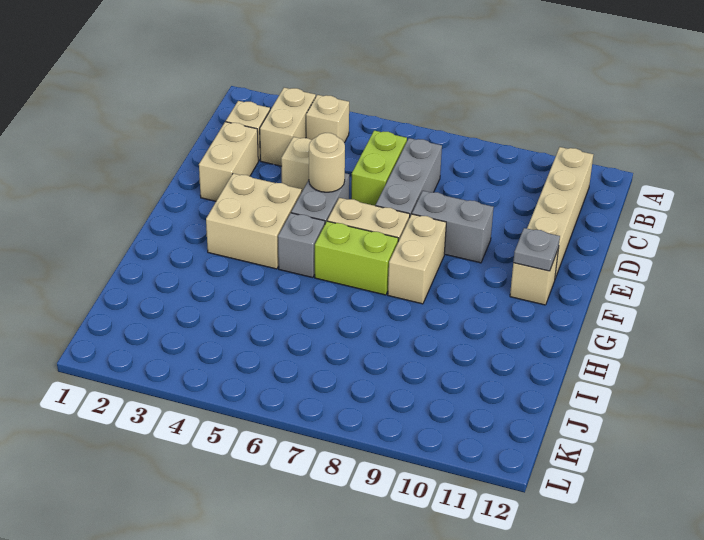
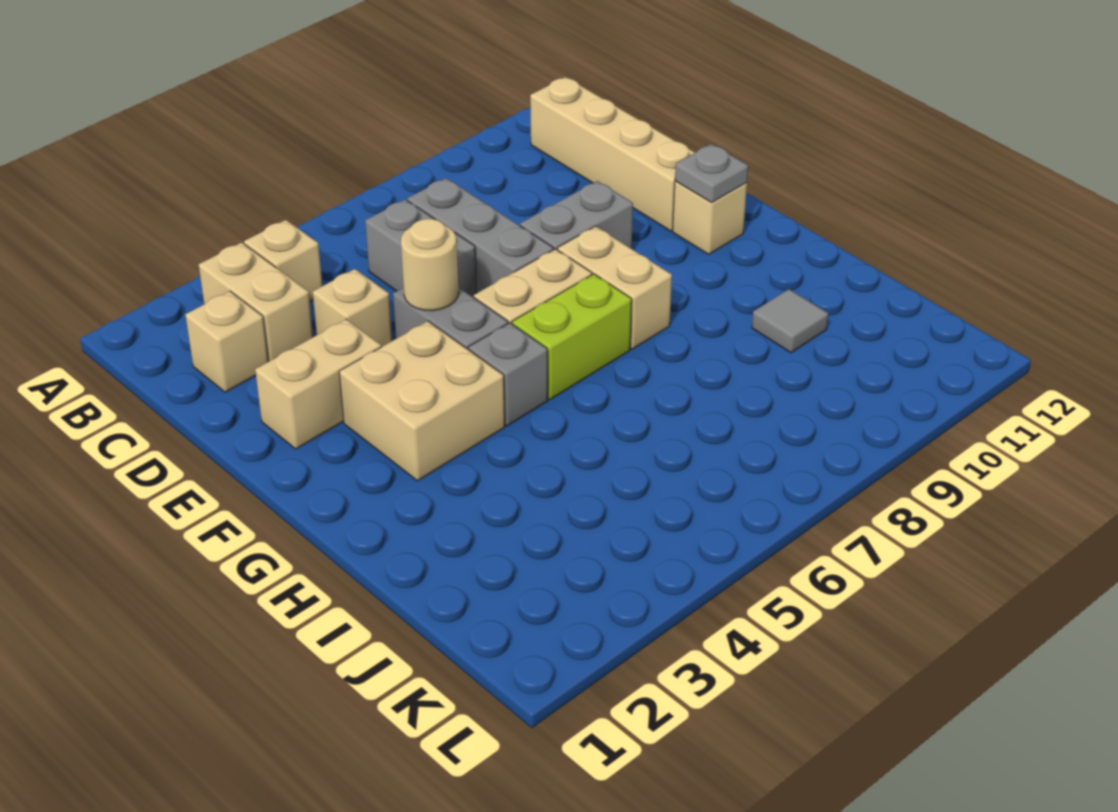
lime brick C6:D6 level 1 -> grey brick C6:D6 level 1
tan brick D2:E2 level 1 -> tan brick E2:E3 level 1
none -> grey tile I10 level 1

